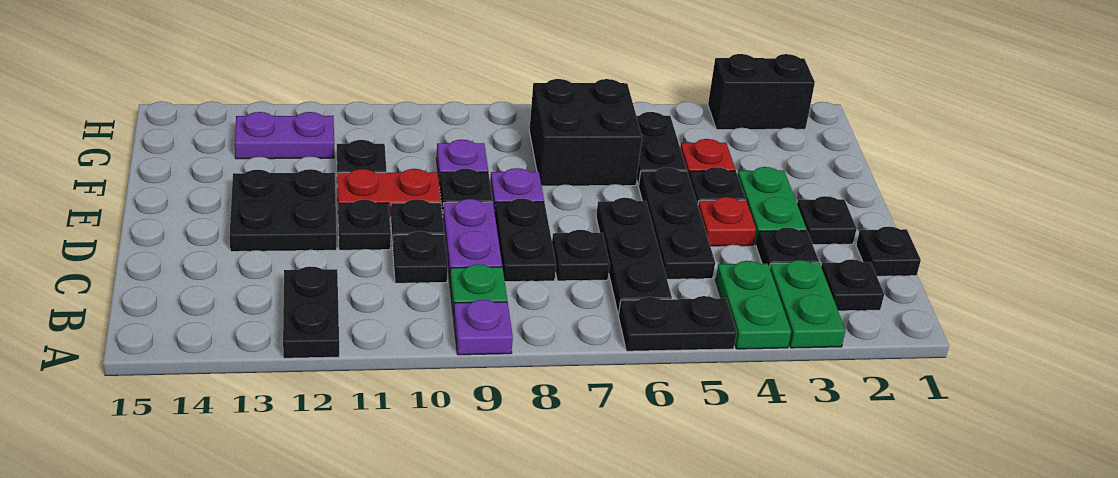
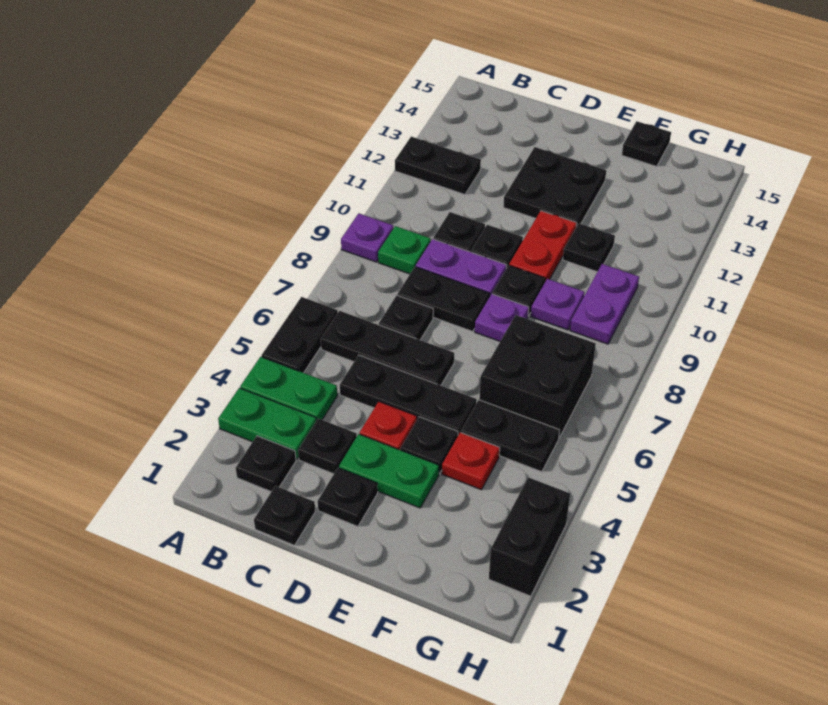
black plate D11 level 1 -> black plate F15 level 1
purple plate G12:G13 level 1 -> purple plate G9:G10 level 1

